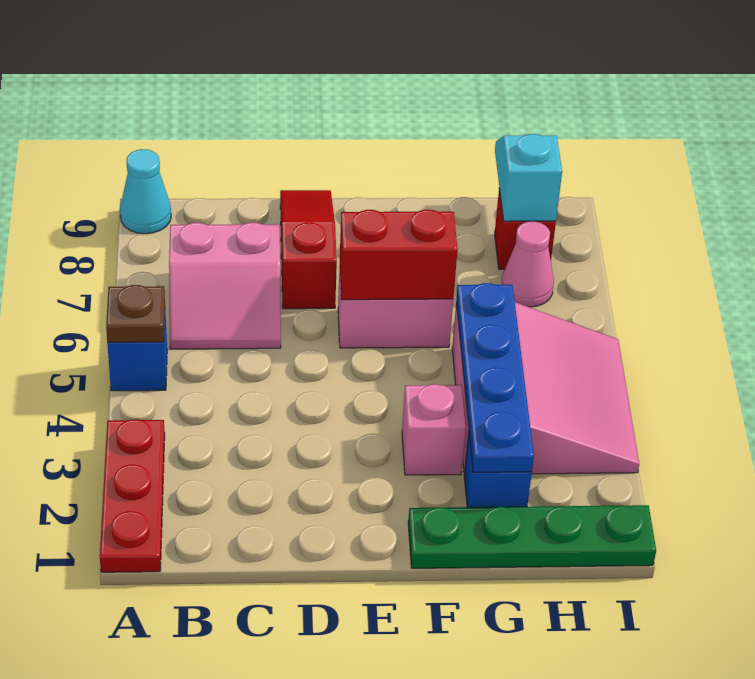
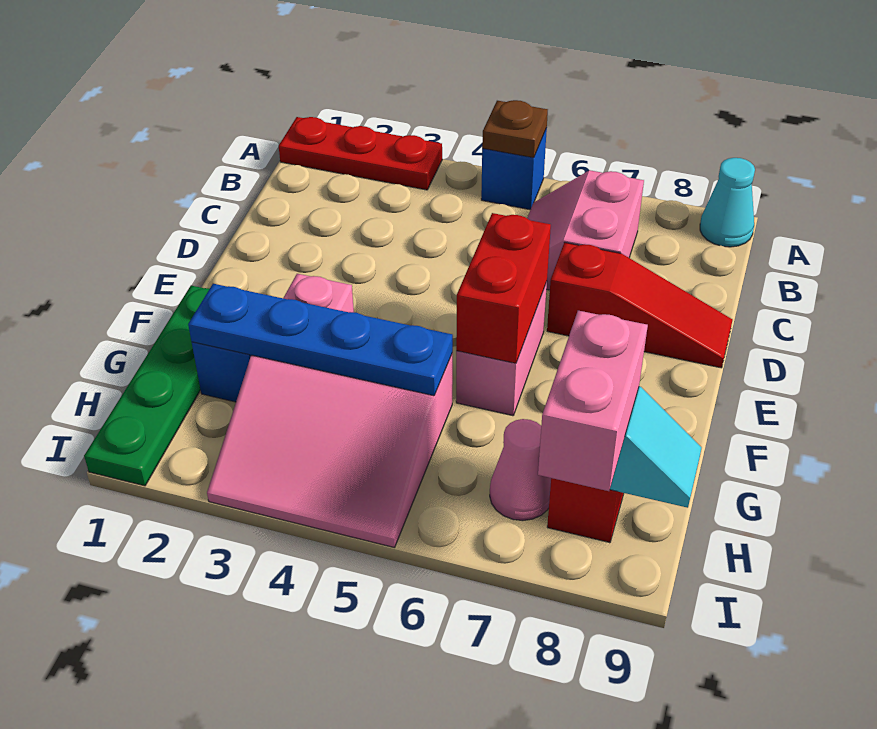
none -> pink brick H8:I8 level 3

